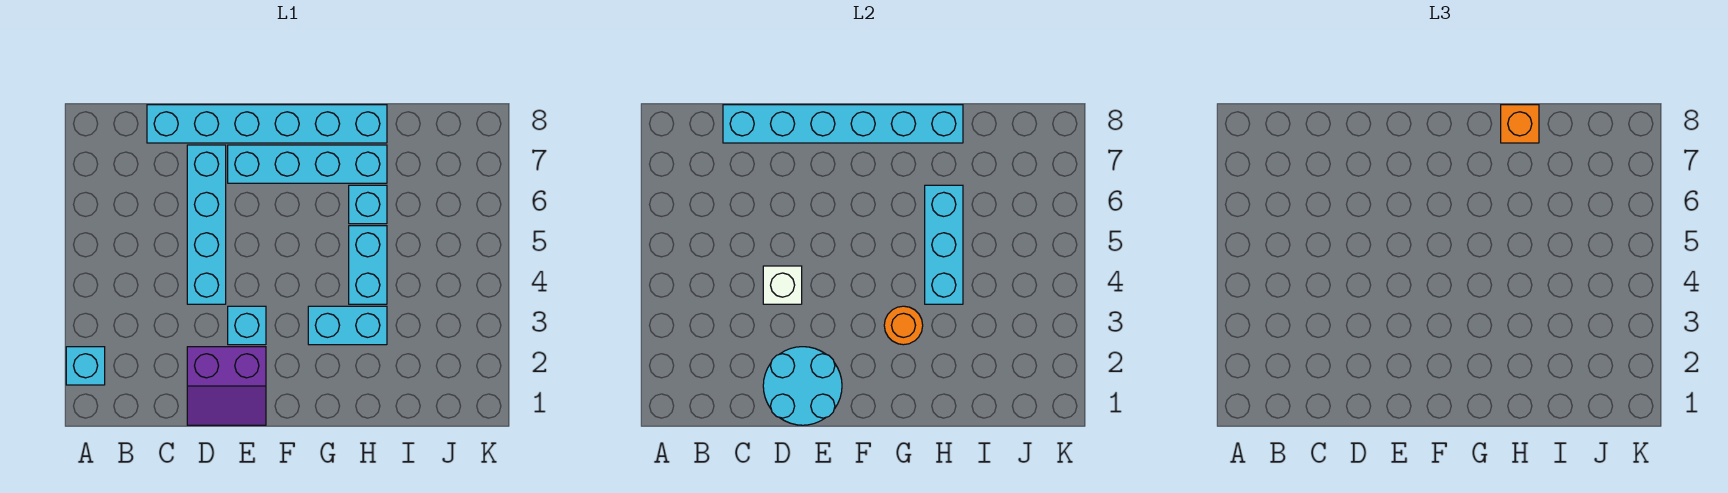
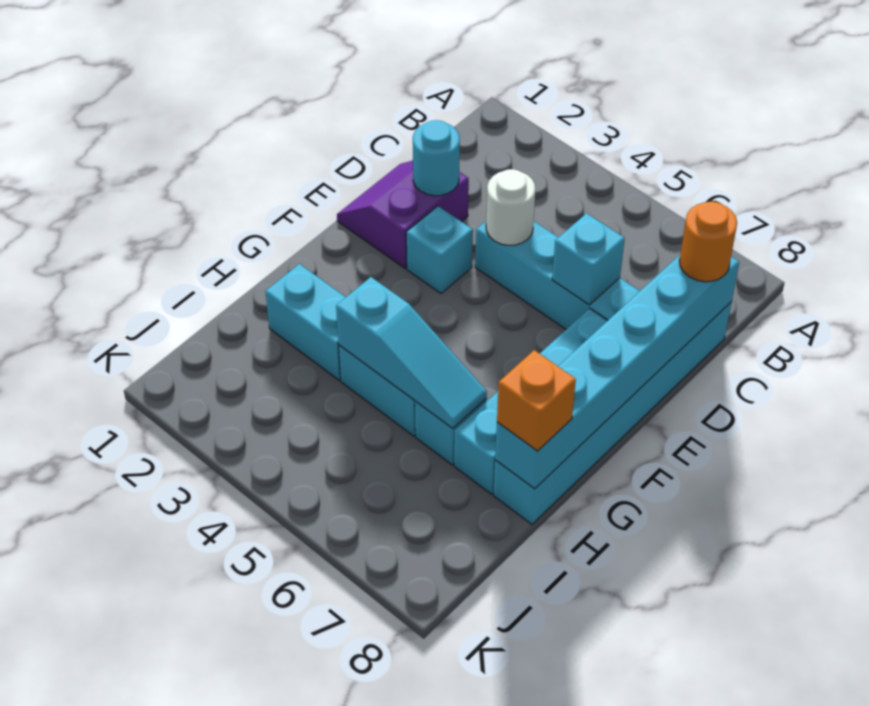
cyan brick A2 level 1 -> cyan brick D6 level 2
cyan round brick D1:E2 level 2 -> cyan round brick D2 level 2
white brick D4 level 2 -> white round brick D4 level 2
cyan brick G3:H3 level 1 -> cyan brick H2:H3 level 1
orange round brick G3 level 2 -> orange round brick C8 level 3
cyan brick H4:H6 level 2 -> cyan slope H4:H6 level 2 top 4

